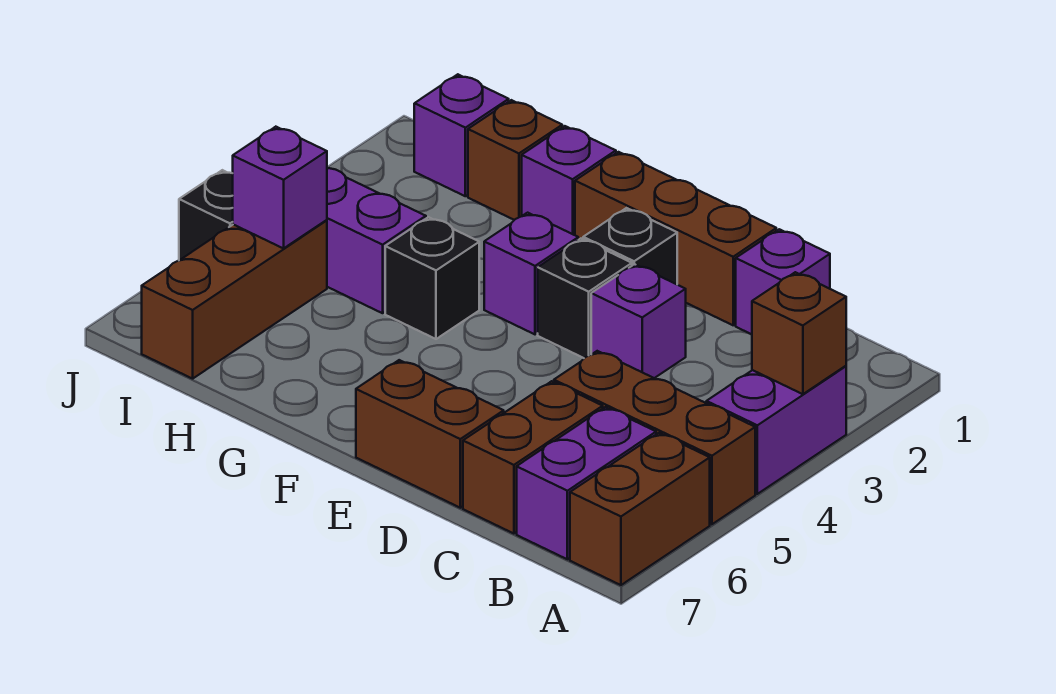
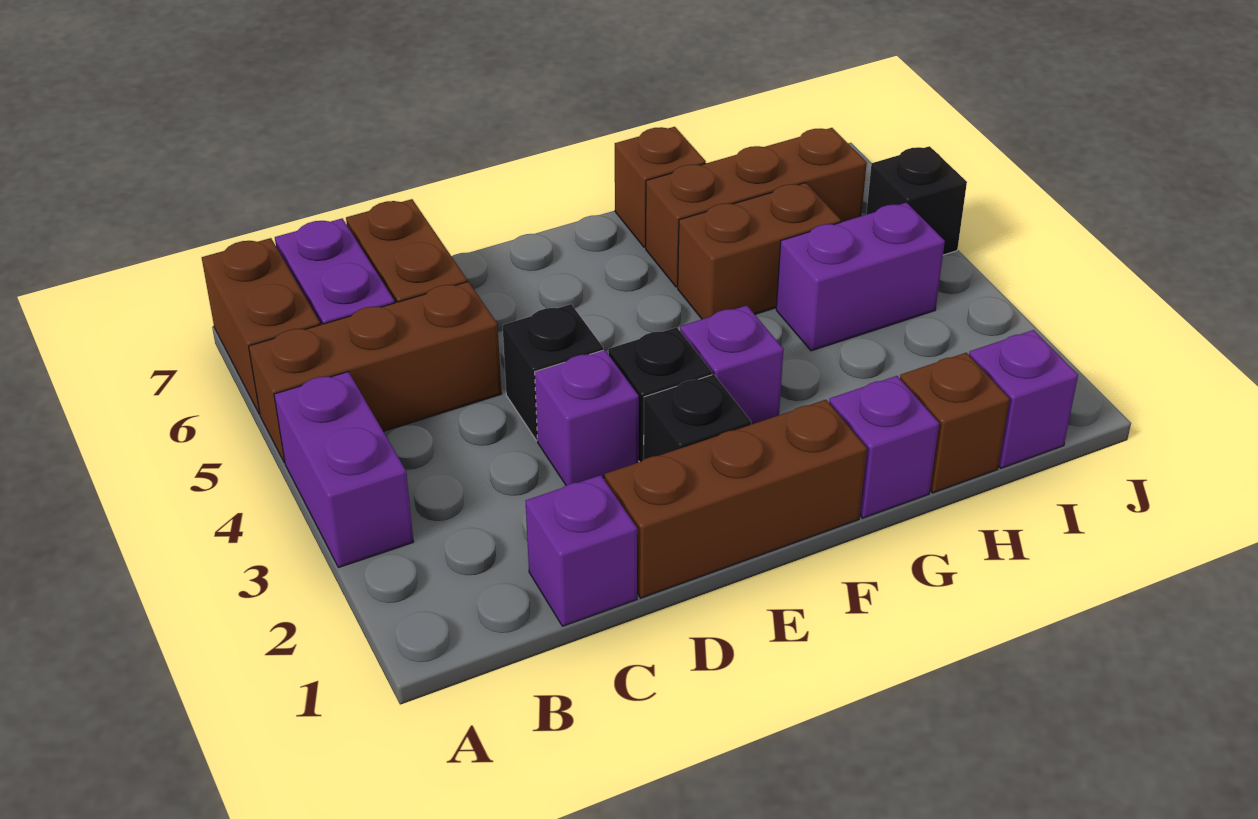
brown brick A3 level 2 -> brown brick G7 level 1
brown brick D7:E7 level 1 -> brown brick G5:H5 level 1
black brick G4 level 1 -> black brick D4 level 1
brown brick I5:I7 level 1 -> brown brick G6:I6 level 1
purple brick I5 level 2 -> none

